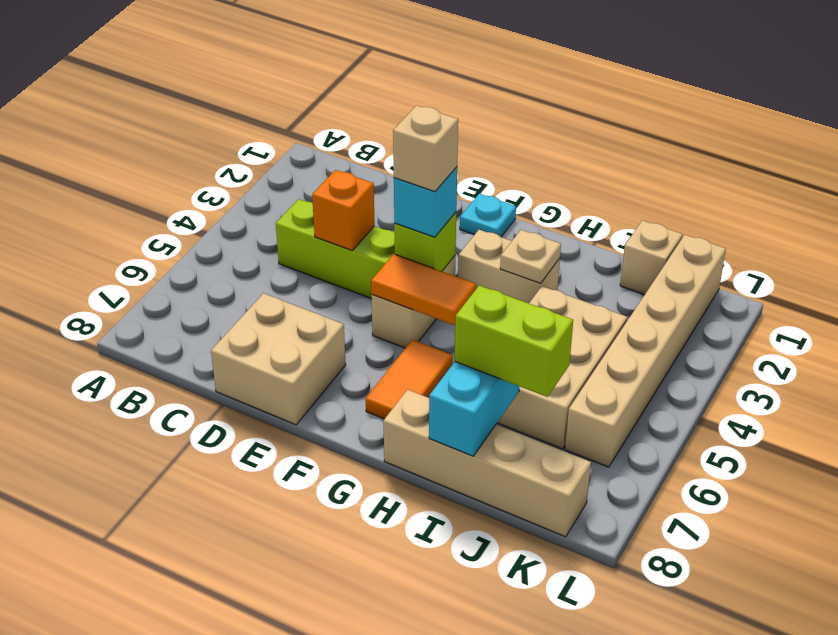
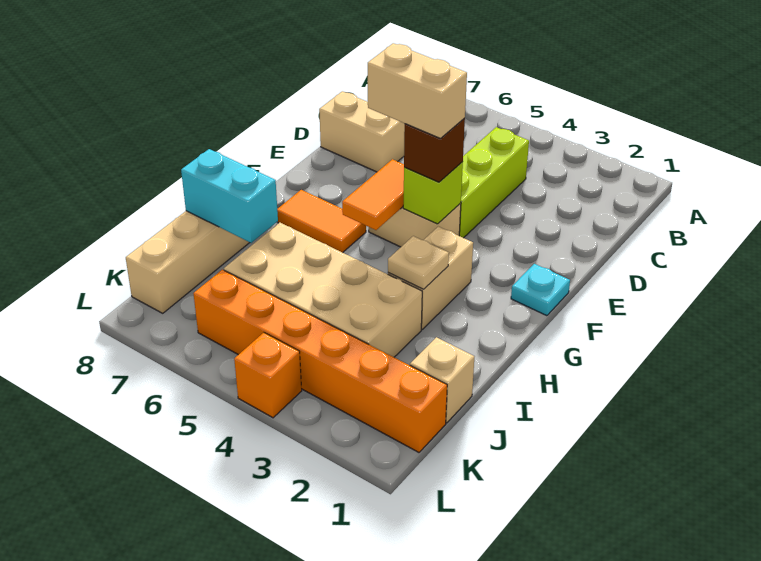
orange brick D4 level 2 -> orange brick L4 level 1
tan brick D7:E8 level 1 -> tan brick D7:D8 level 1
cyan brick F4 level 3 -> brown brick F4 level 3
tan brick F4 level 4 -> tan brick F4:F5 level 4
tan brick I4:J6 level 1 -> tan brick I3:J6 level 1
lime brick I7:J7 level 3 -> none
tan brick K1:K6 level 1 -> orange brick K1:K6 level 1

